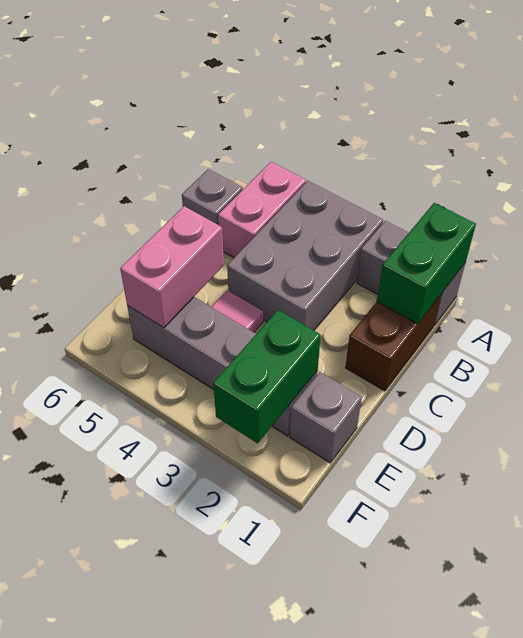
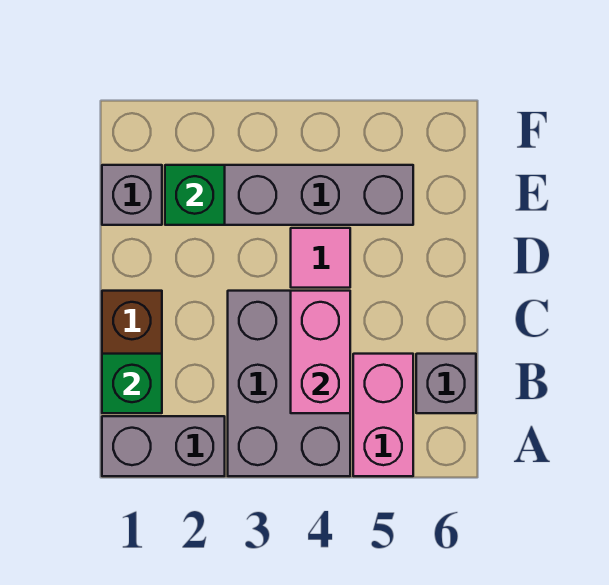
green brick A1:B1 level 2 -> green brick B1 level 2
pink brick D5:E5 level 2 -> pink brick B4:C4 level 2
green brick E2:F2 level 2 -> green brick E2 level 2

